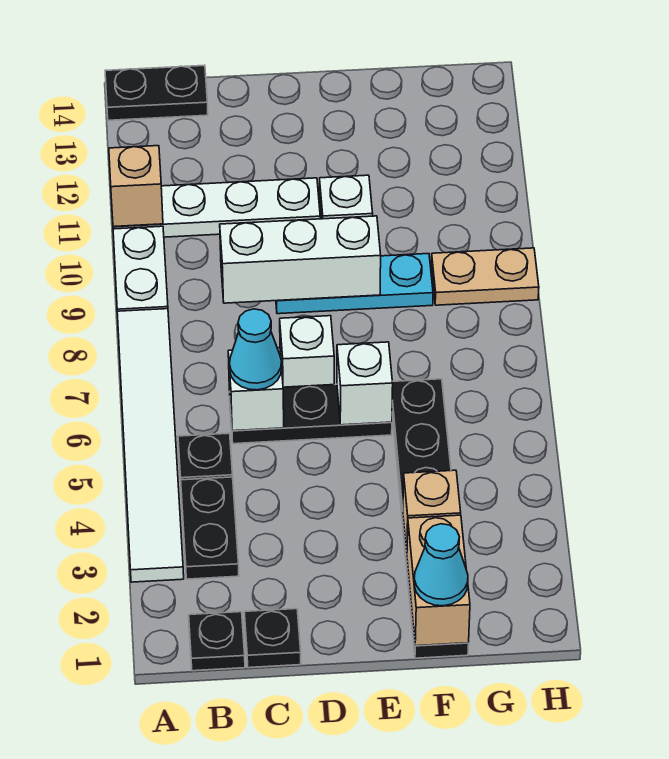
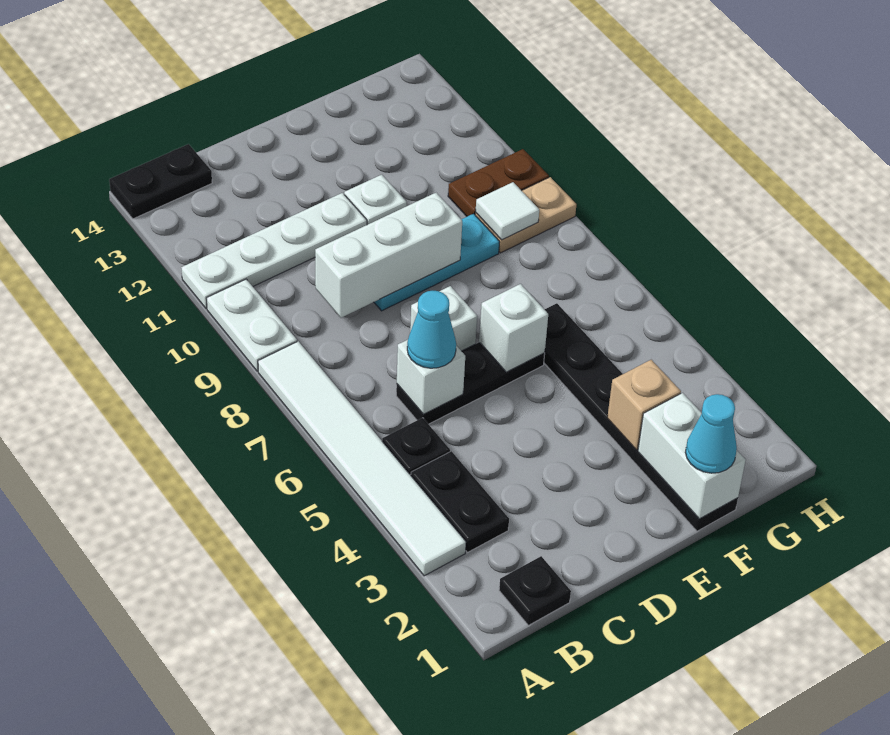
tan brick A11 level 2 -> none
black plate C1 level 1 -> none
tan brick F1:F2 level 2 -> white brick F1:F2 level 2
none -> white tile G9 level 2
none -> brown plate G10:H10 level 1

